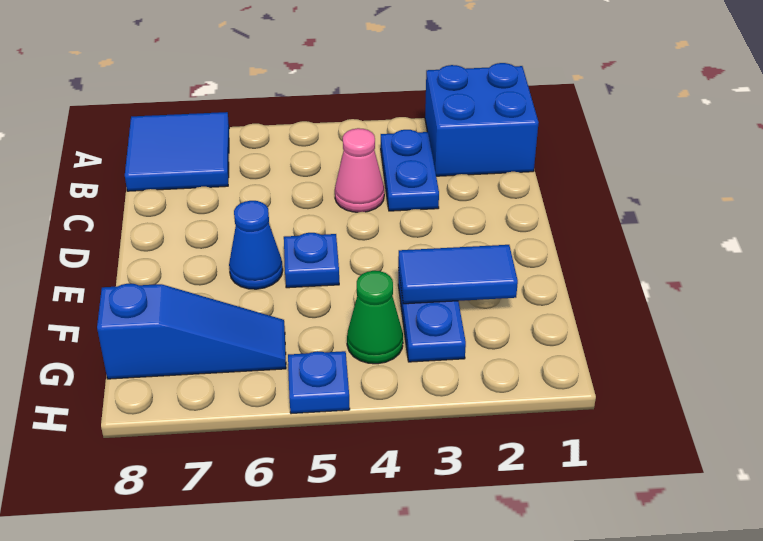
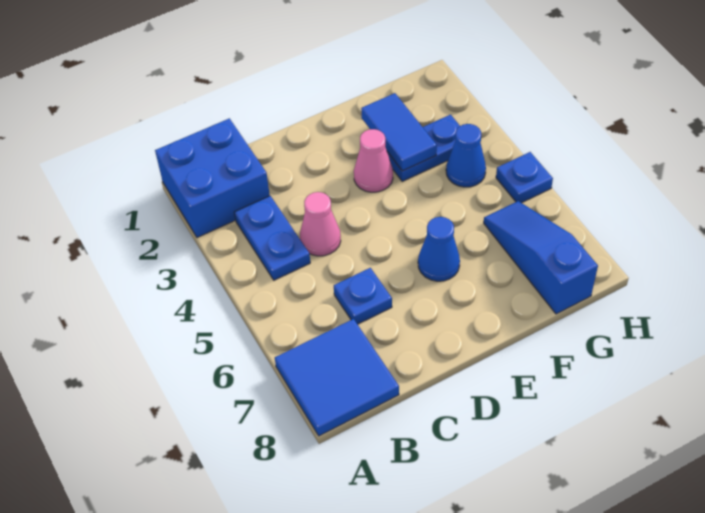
blue plate B3:C3 level 1 -> blue plate B3:B4 level 1
none -> pink cone E3 level 1
blue plate E5 level 1 -> blue plate C6 level 1
green cone G4 level 1 -> blue cone G4 level 1

